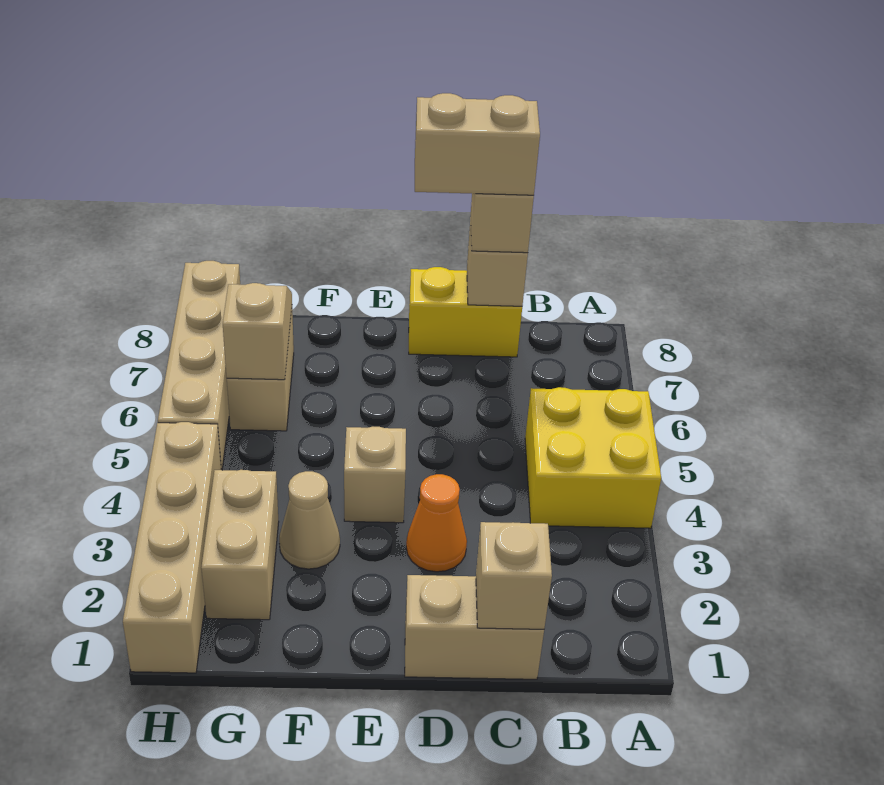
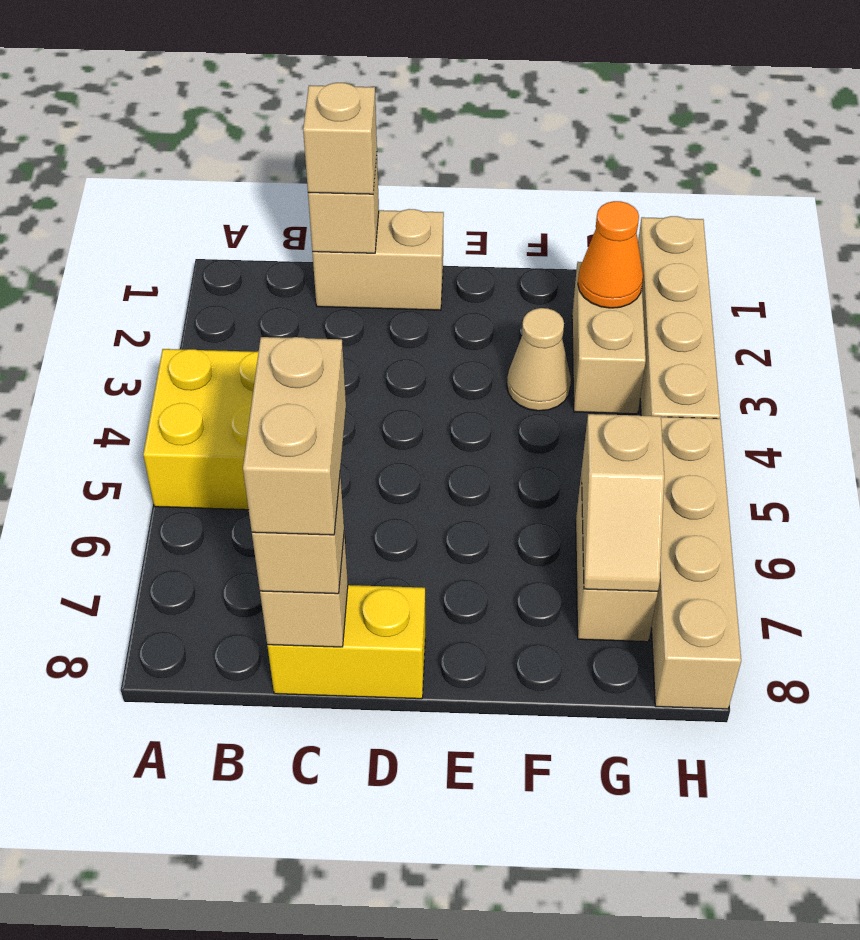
tan brick C8:D8 level 4 -> tan brick C7:C8 level 4
orange cone D3 level 1 -> orange cone G2 level 2
tan brick E4 level 1 -> tan brick C1 level 3

